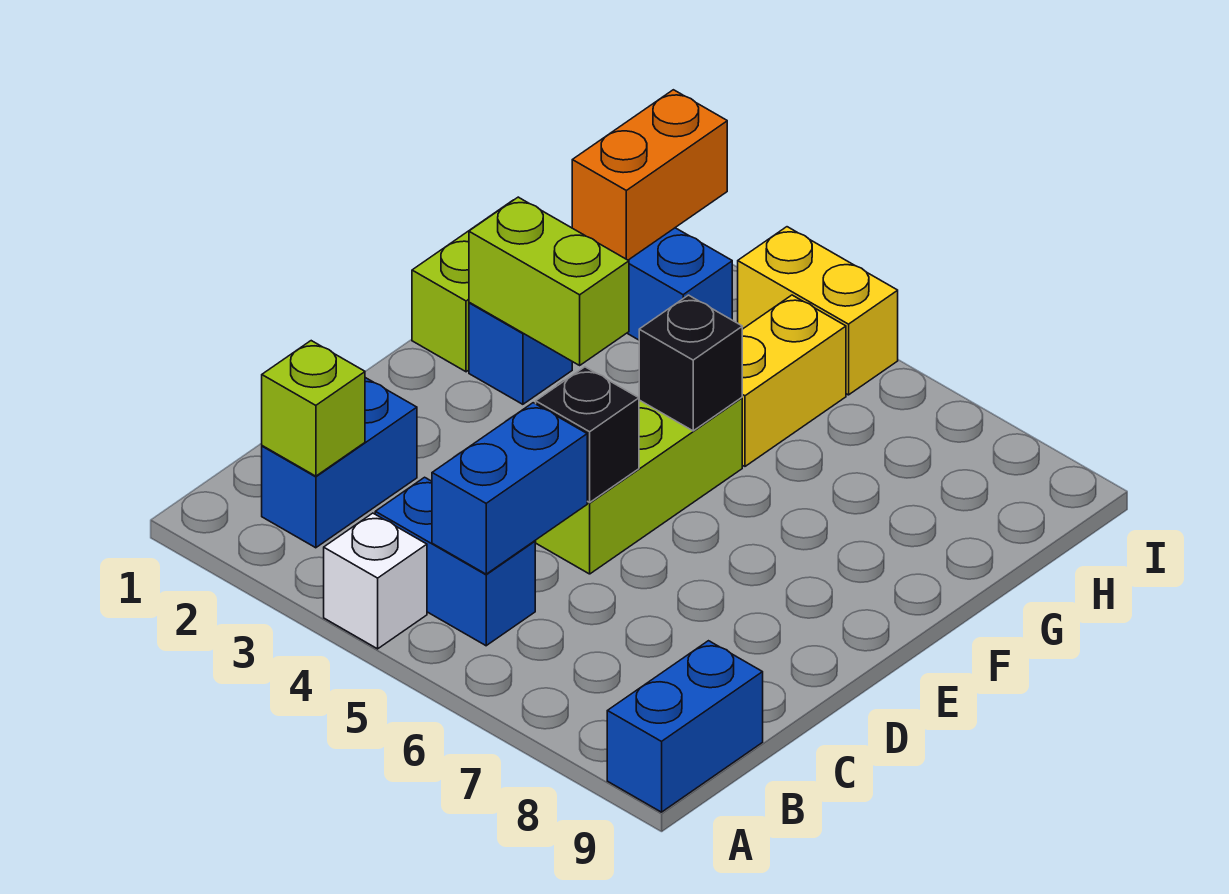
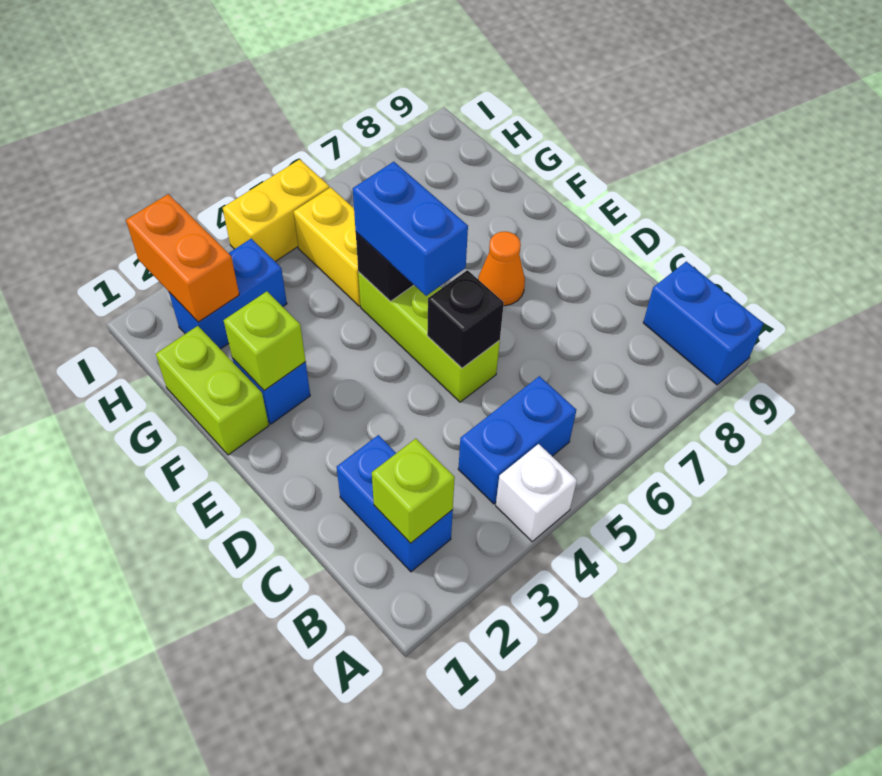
blue brick B5:C5 level 2 -> blue brick E5:F5 level 3
none -> orange cone E7 level 1
lime brick F2:F3 level 2 -> lime brick F2 level 2

